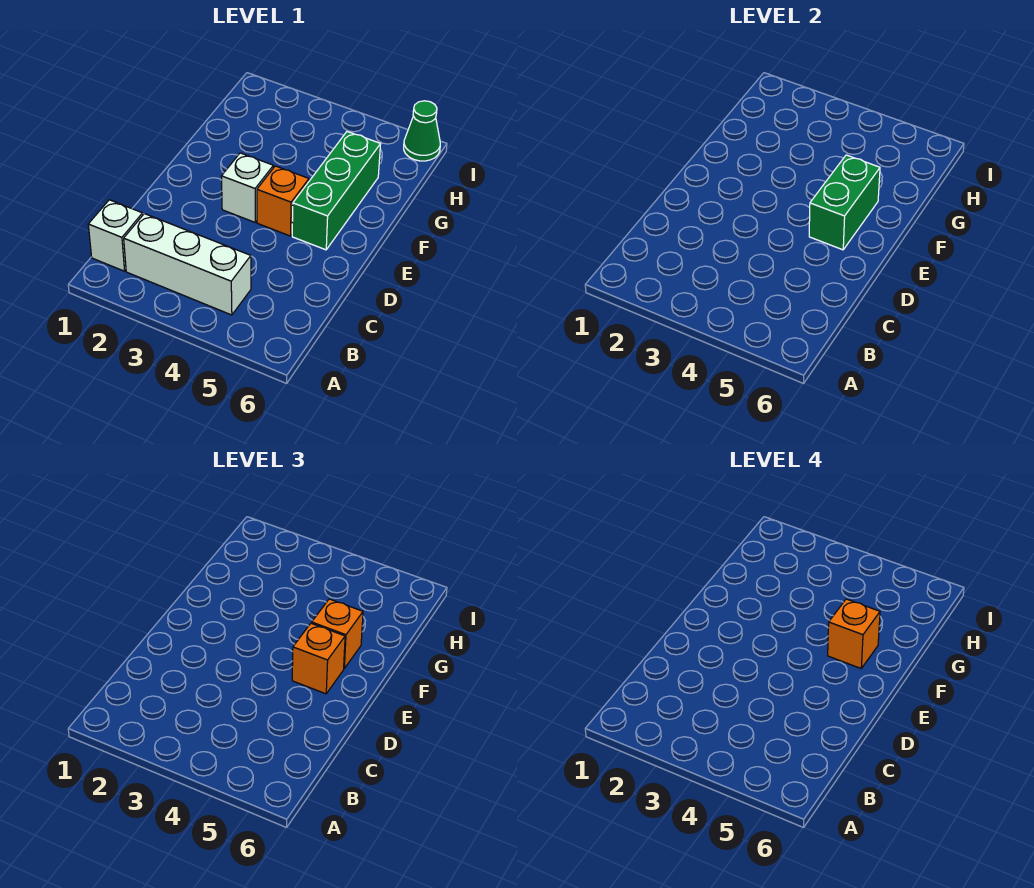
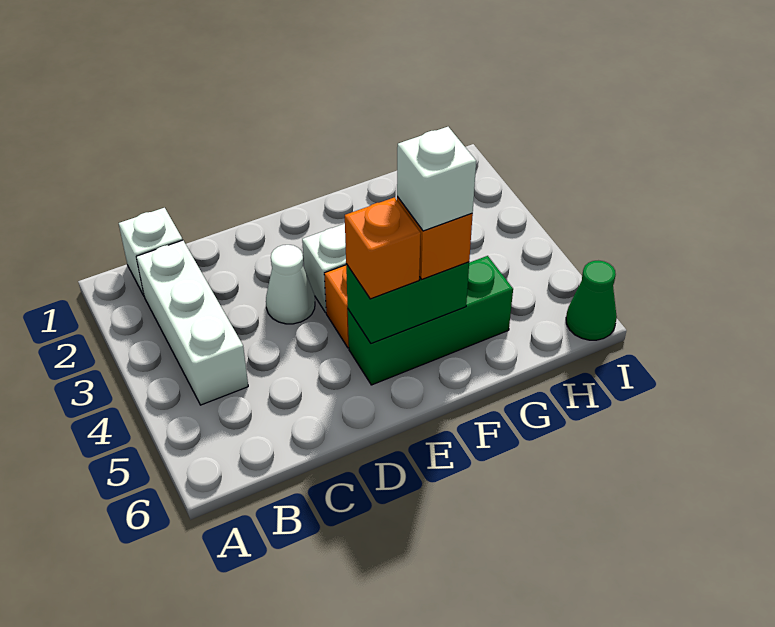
none -> white cone D3 level 1
orange brick F5 level 4 -> white brick F5 level 4

